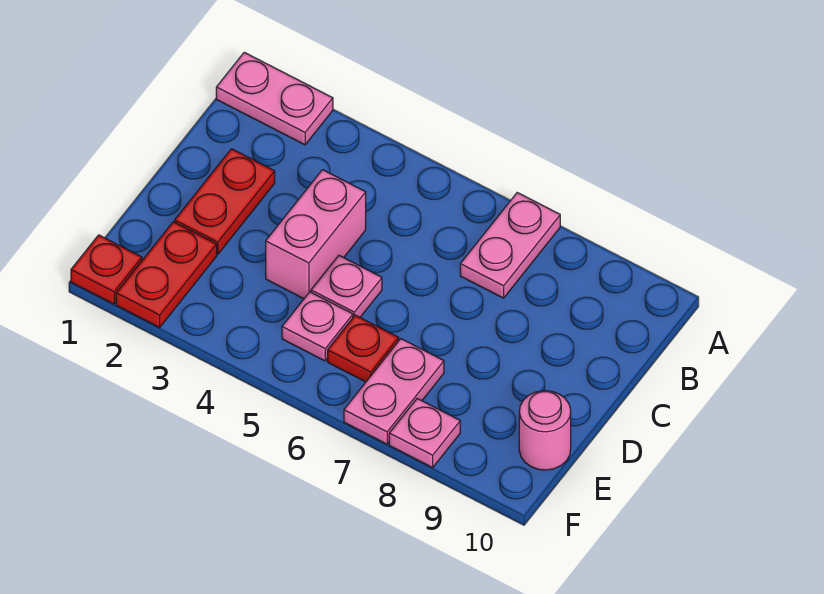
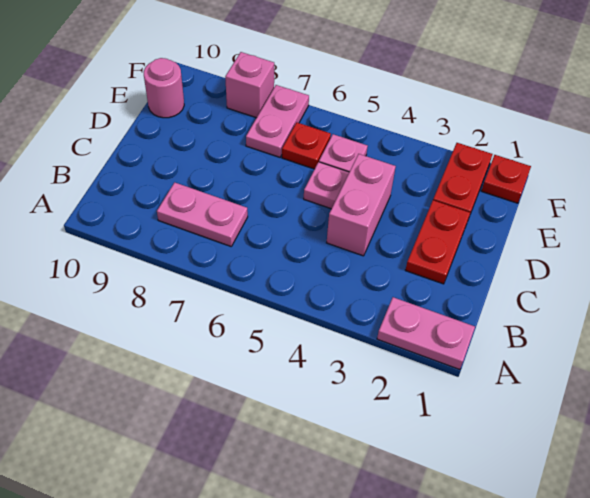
pink plate A7:B7 level 1 -> pink plate B7:B8 level 1
pink plate F8 level 1 -> pink brick F8 level 1

